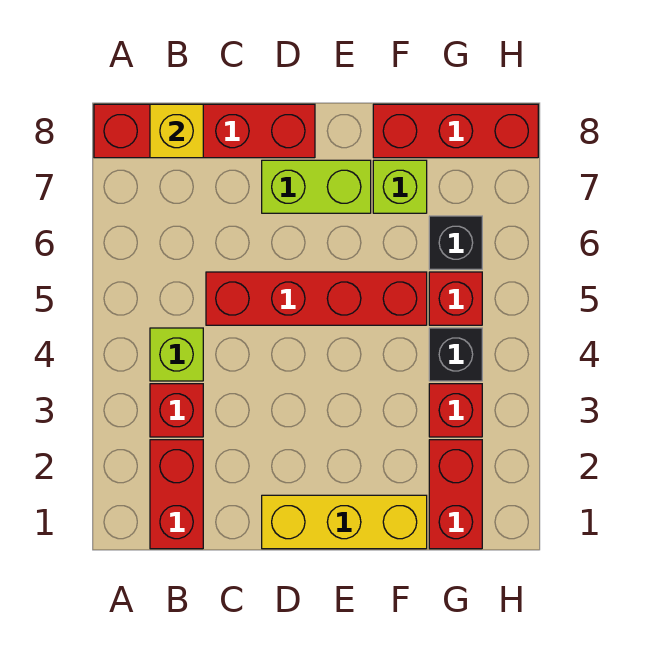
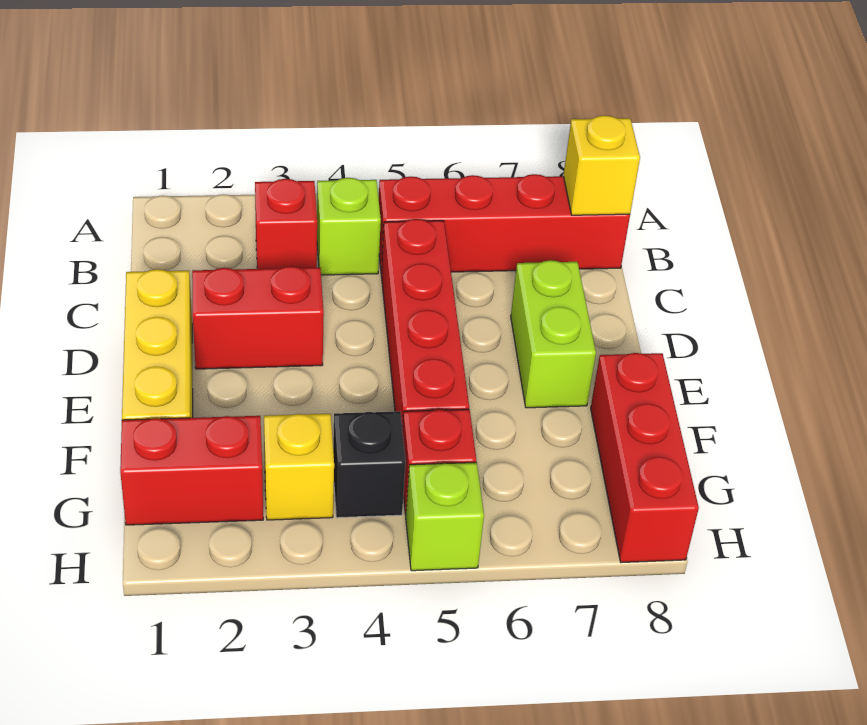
red brick A8:D8 level 1 -> red brick B5:B8 level 1
red brick B1:B2 level 1 -> red brick D2:D3 level 1
lime brick F7 level 1 -> lime brick H5 level 1
red brick G3 level 1 -> yellow brick G3 level 1
black brick G6 level 1 -> none

